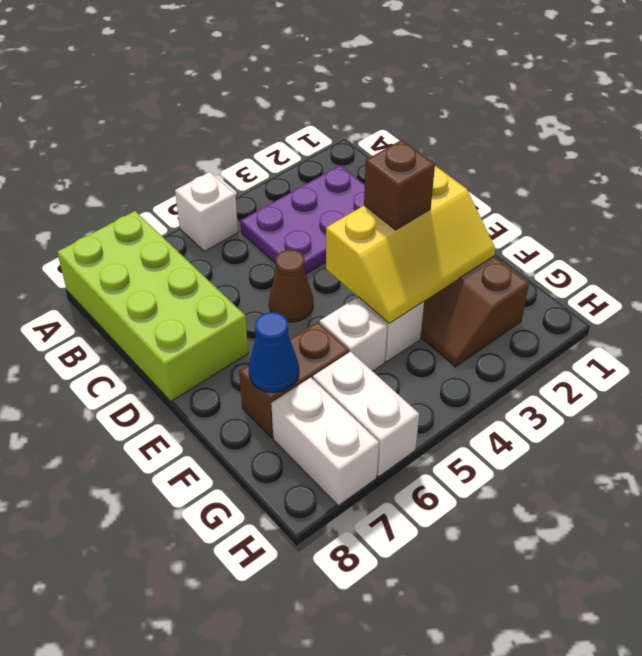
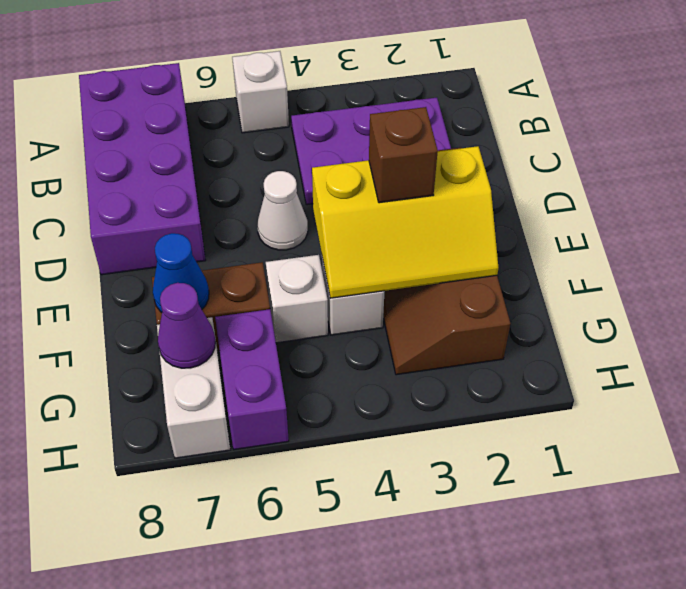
lime brick A7:D8 level 1 -> purple brick A7:D8 level 1
brown cone D5 level 1 -> white cone D5 level 1
white brick G6:H6 level 1 -> purple brick G6:H6 level 1
none -> purple cone G7 level 2

